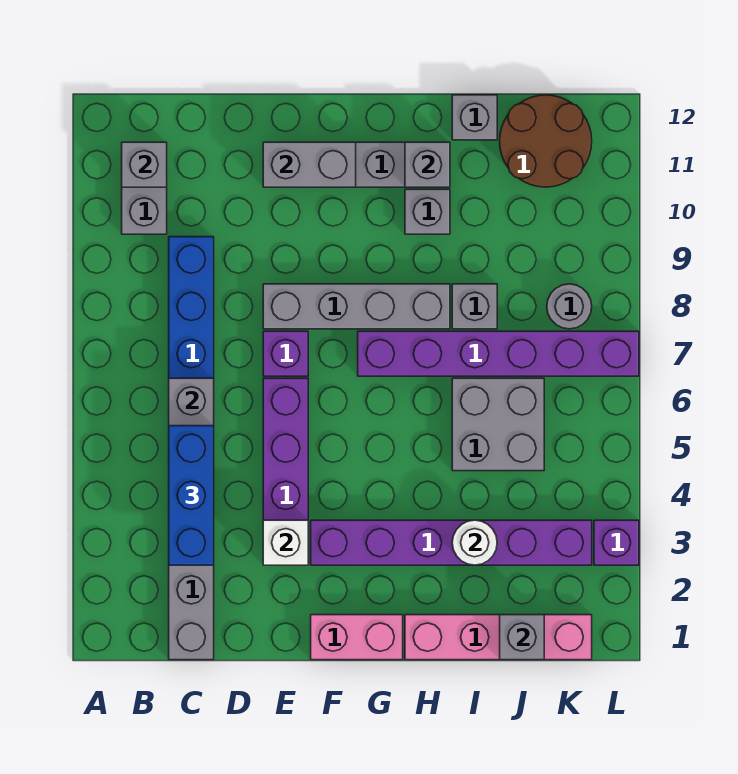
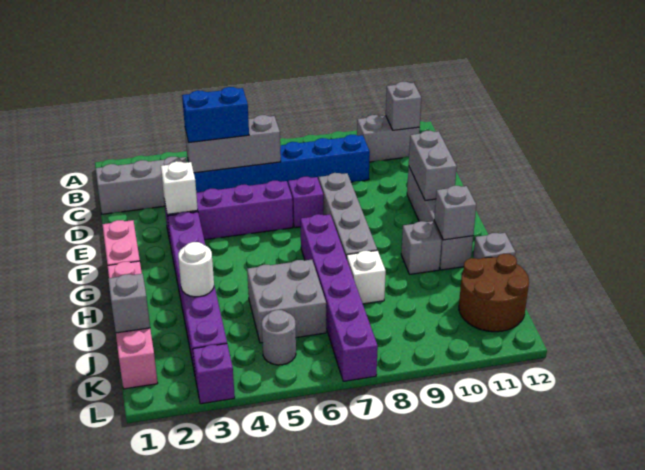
blue brick C3:C5 level 3 -> blue brick C4:C5 level 3
grey brick I8 level 1 -> white brick I8 level 1
grey round brick K8 level 1 -> grey round brick K5 level 1

